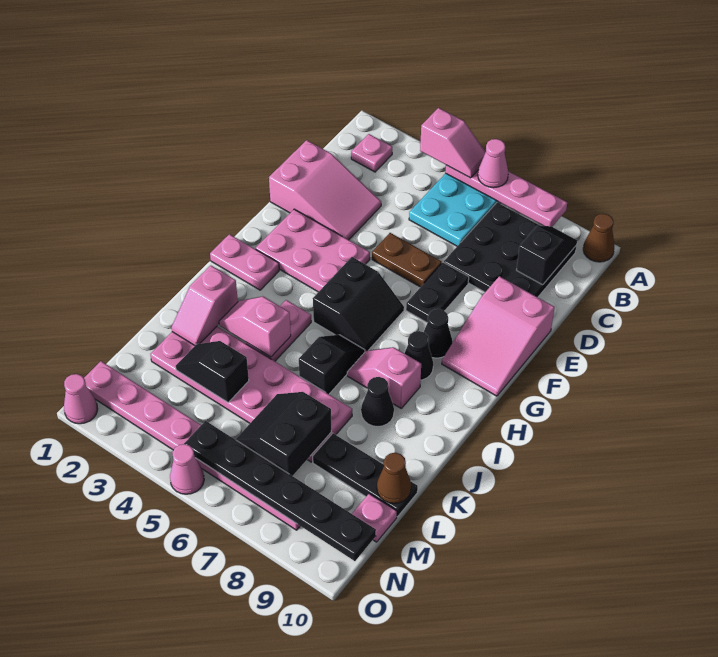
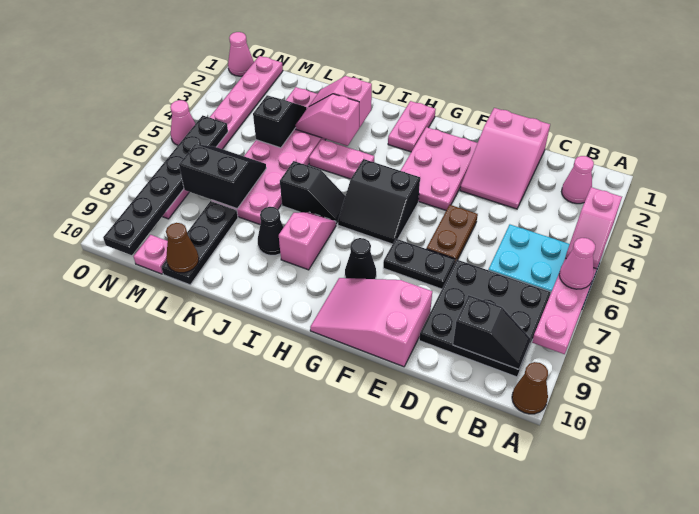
pink plate B2 level 1 -> pink cone B2 level 1
black cone H8 level 1 -> none
pink slope J3:J4 level 2 top 4 -> pink slope J3:K3 level 2 top J

